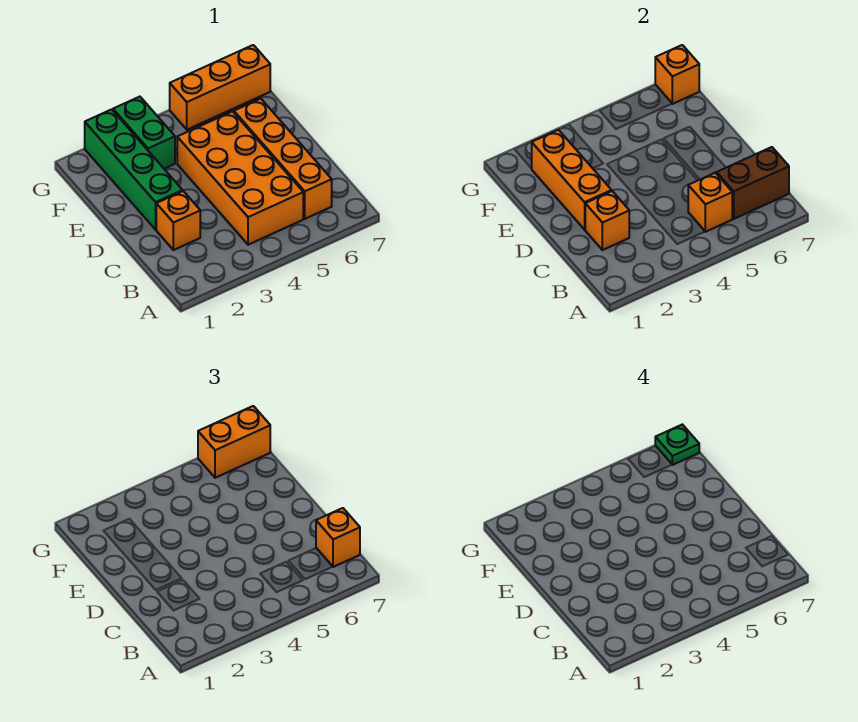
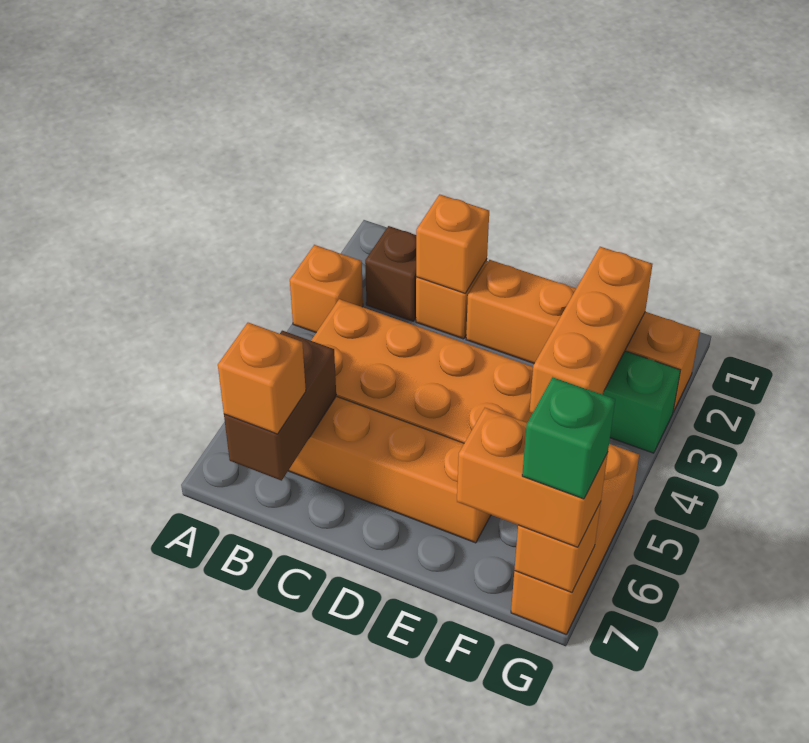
none -> brown brick B2 level 1
orange brick B5 level 2 -> orange brick A3 level 1
green brick D2:G2 level 1 -> orange brick D2:G2 level 1
orange brick D2:F2 level 2 -> orange brick F2:F4 level 2
orange brick G6:G7 level 3 -> orange brick F7:G7 level 3
green plate G7 level 4 -> green brick G7 level 4

